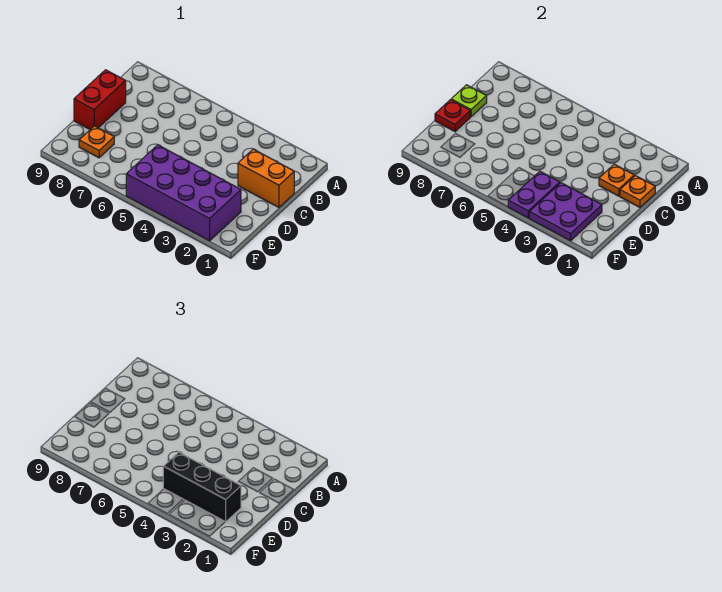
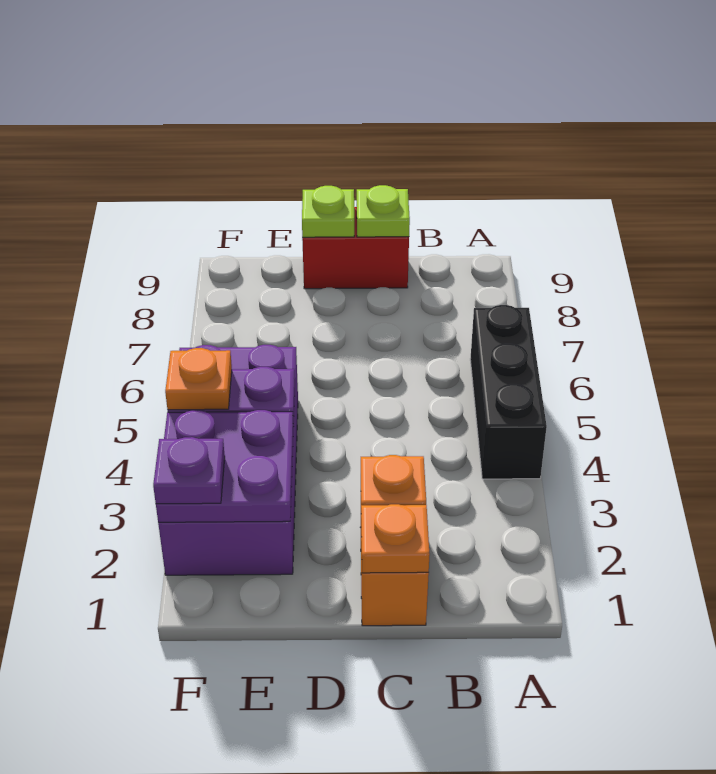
red plate D9 level 2 -> lime plate D9 level 2
black brick E2:E4 level 3 -> black brick A4:A6 level 1
orange plate E8 level 1 -> orange plate F4 level 3
none -> purple plate F2 level 3

